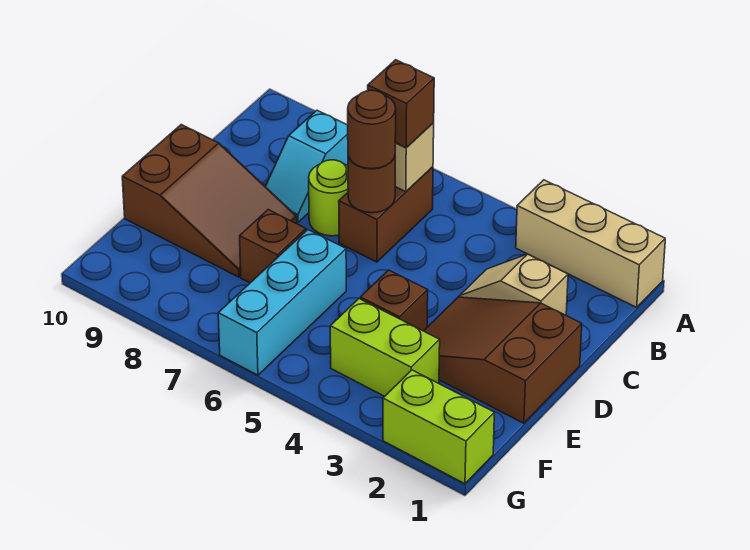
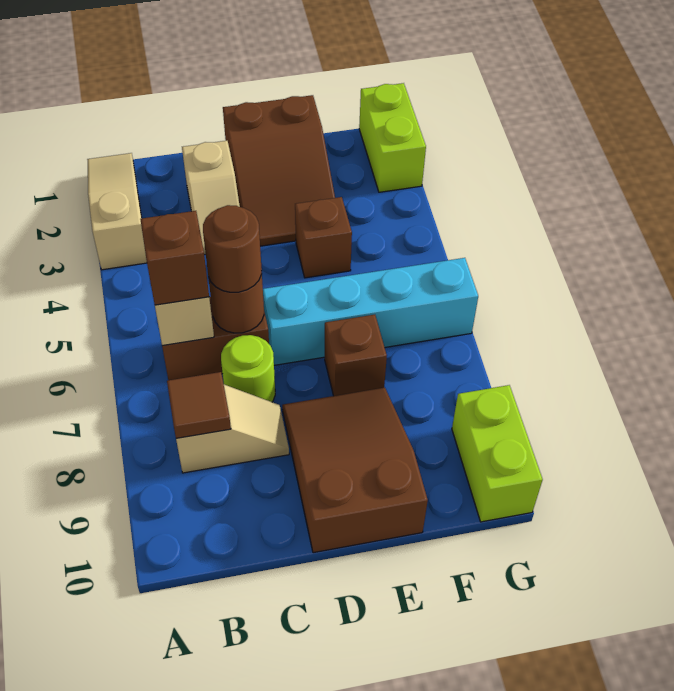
tan brick A1:A3 level 1 -> tan slope A1:A3 level 1 top 3
cyan slope B8:C8 level 1 top B -> tan slope B8:C8 level 1 top B
none -> brown tile B8 level 2
cyan brick E6:G6 level 1 -> cyan brick D6:G6 level 1
lime brick F3:F4 level 1 -> lime brick G9:G10 level 1

